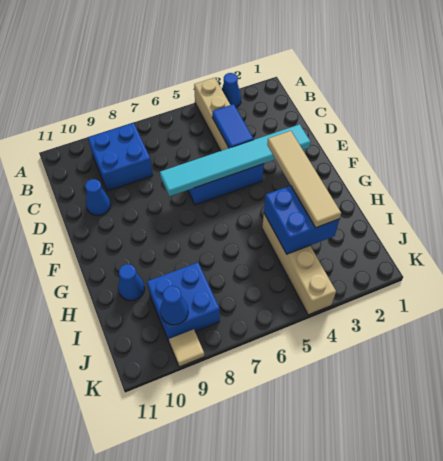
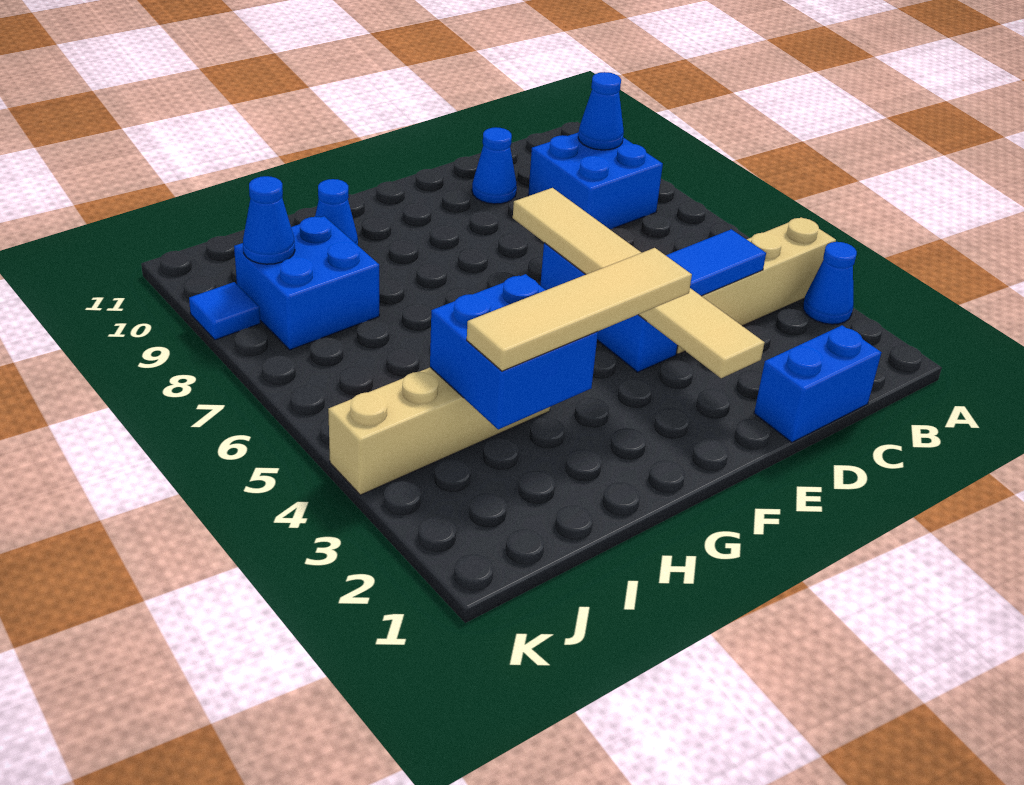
none -> blue cone B9 level 2
none -> blue brick C1:D1 level 1
cyan tile E2:E7 level 2 -> tan tile E2:E7 level 2
tan tile K9 level 1 -> blue tile K9 level 1

